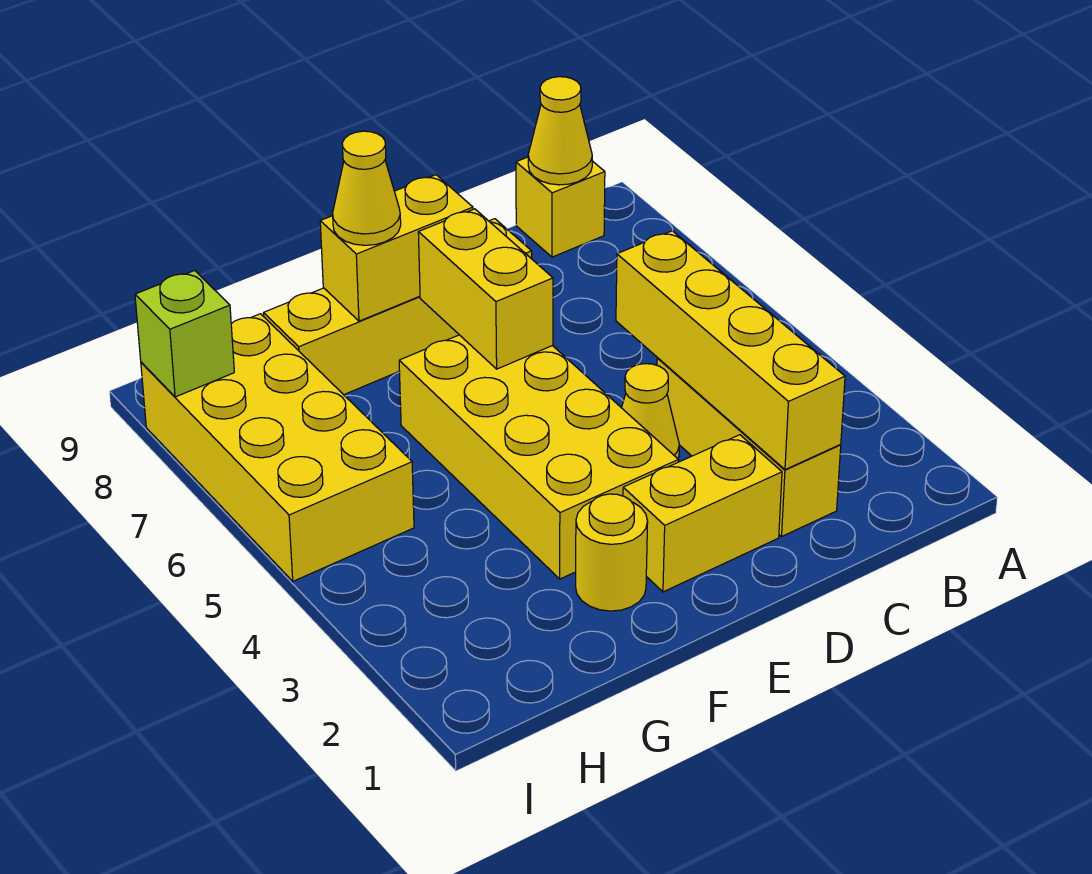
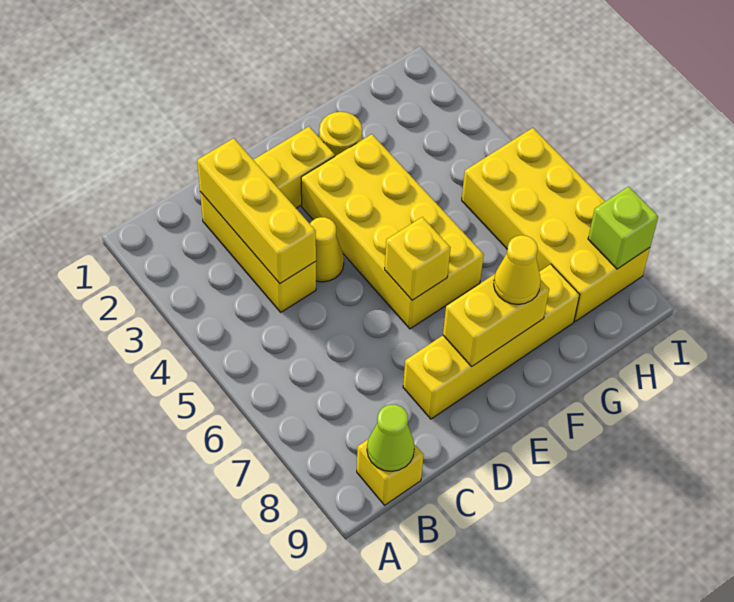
yellow cone B9 level 2 -> lime cone B9 level 2
yellow brick C2:C5 level 2 -> yellow brick C2:C4 level 2
yellow brick E6:E7 level 2 -> yellow brick E6 level 2

